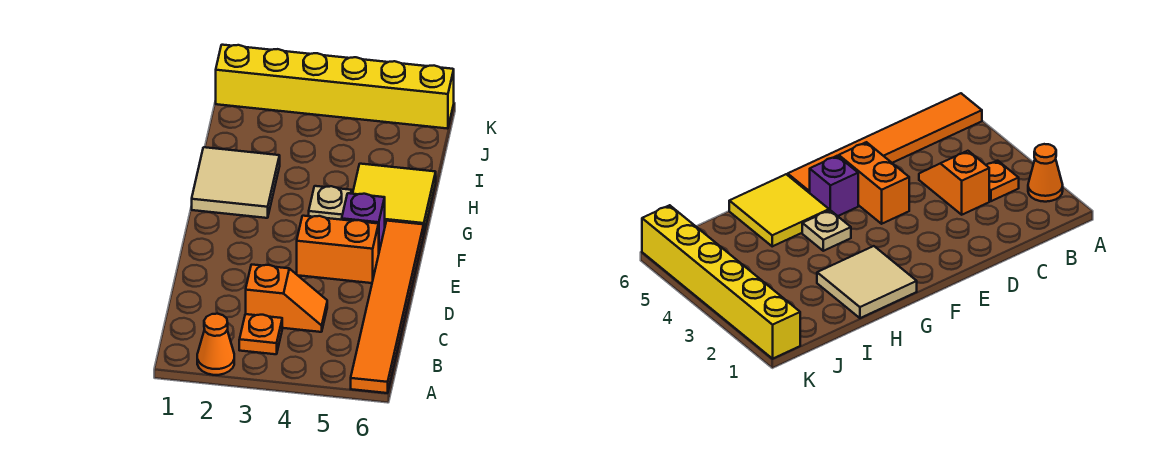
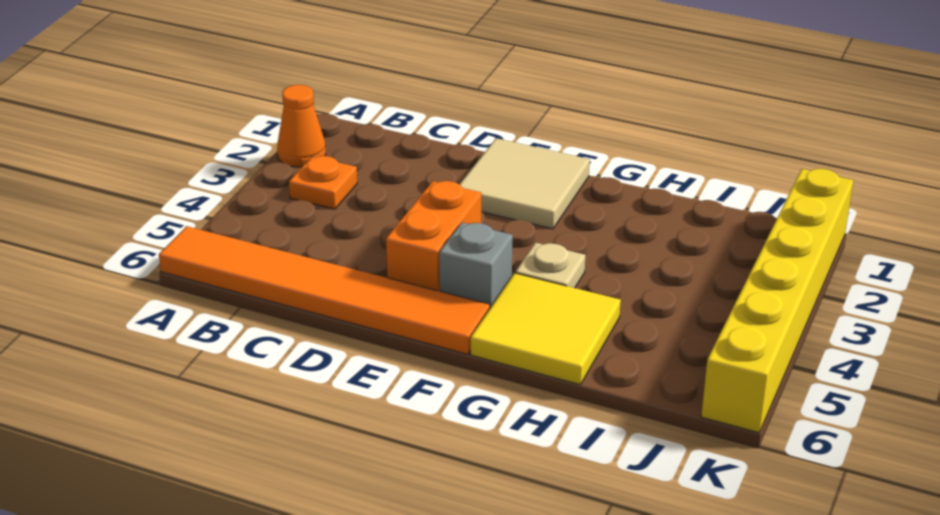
orange slope C3:C4 level 1 top 3 -> none
purple brick F5 level 1 -> grey brick F5 level 1
tan tile G1:H2 level 1 -> tan tile E1:F2 level 1

